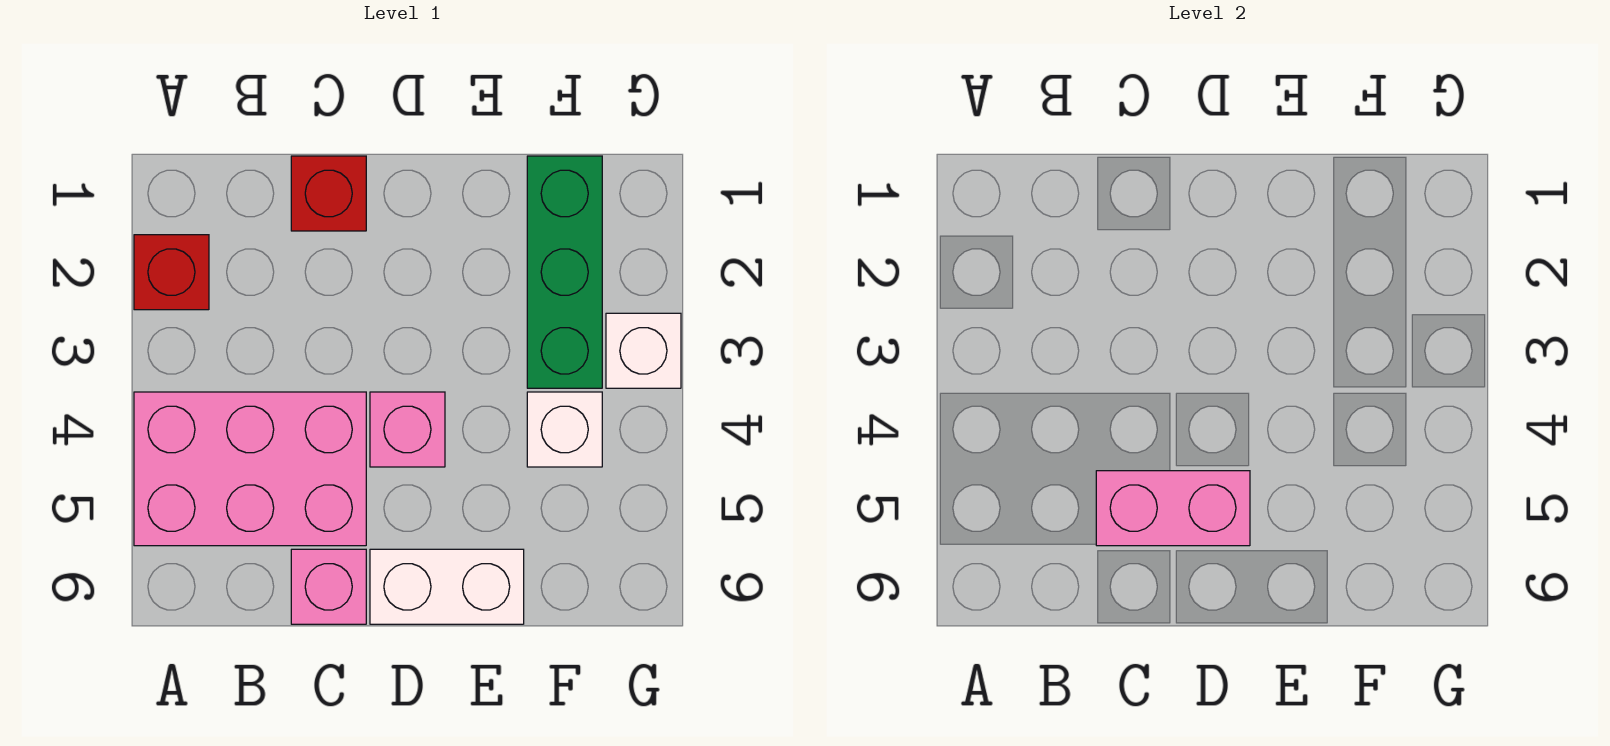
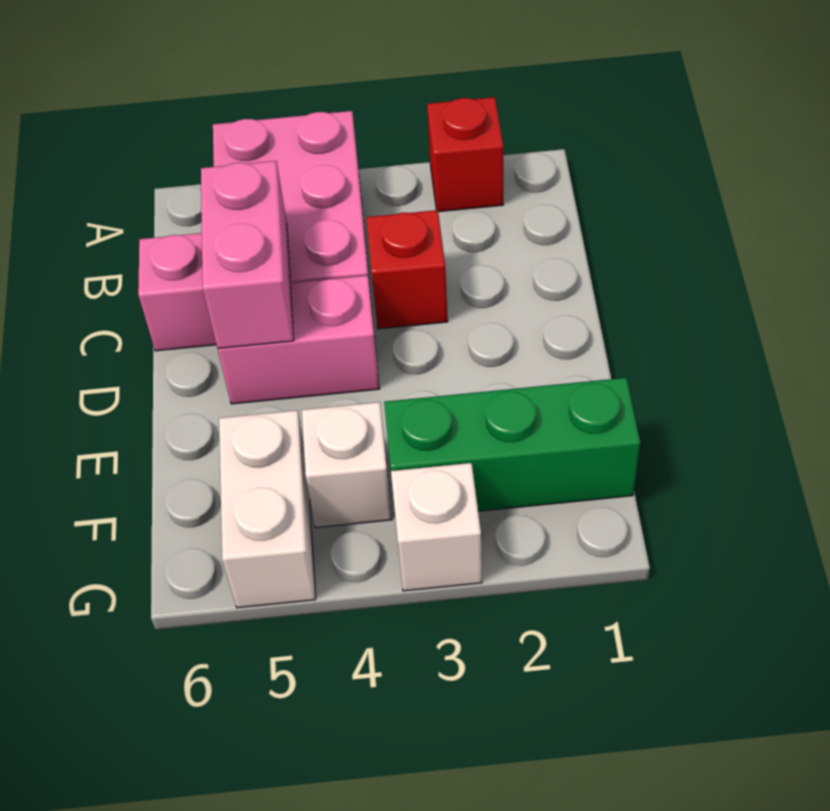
red brick C1 level 1 -> red brick C3 level 1
pink brick D4 level 1 -> pink brick D4:D5 level 1
white brick D6:E6 level 1 -> white brick F5:G5 level 1

